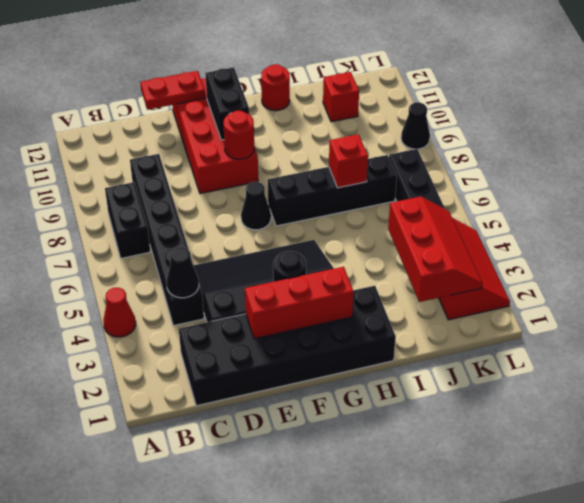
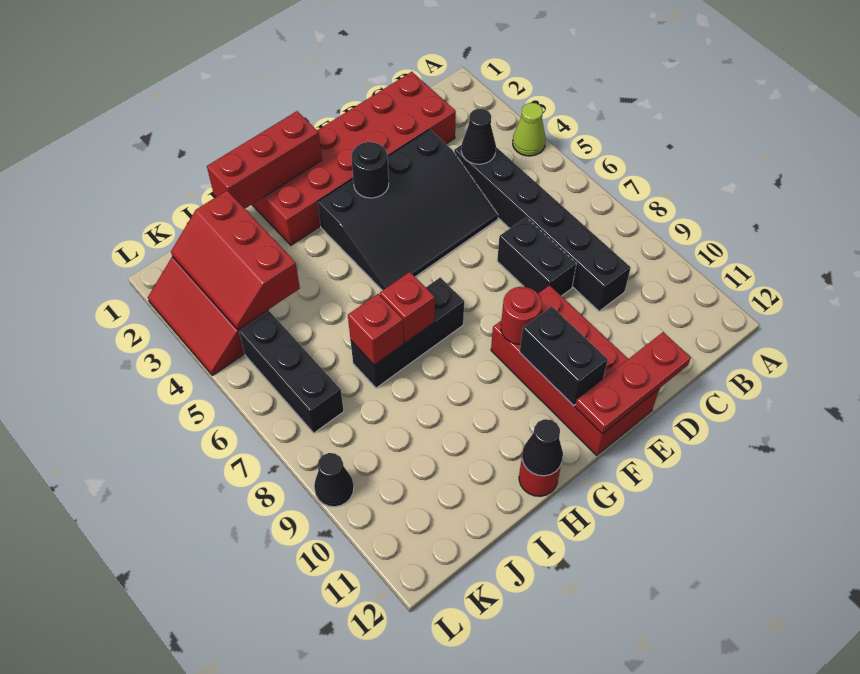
red cone A4 level 1 -> lime cone A4 level 1
black brick B7:B8 level 1 -> black brick D7:D8 level 1
black brick C1:H2 level 1 -> red brick C1:H2 level 1
red plate D12:E12 level 2 -> red plate D12:F12 level 2
red brick E2:G2 level 2 -> red brick G1:I1 level 2
black cone F7 level 1 -> black cone H12 level 2
black brick G7:J7 level 1 -> black brick G7:I7 level 1
red brick J11 level 1 -> red brick H7 level 2

